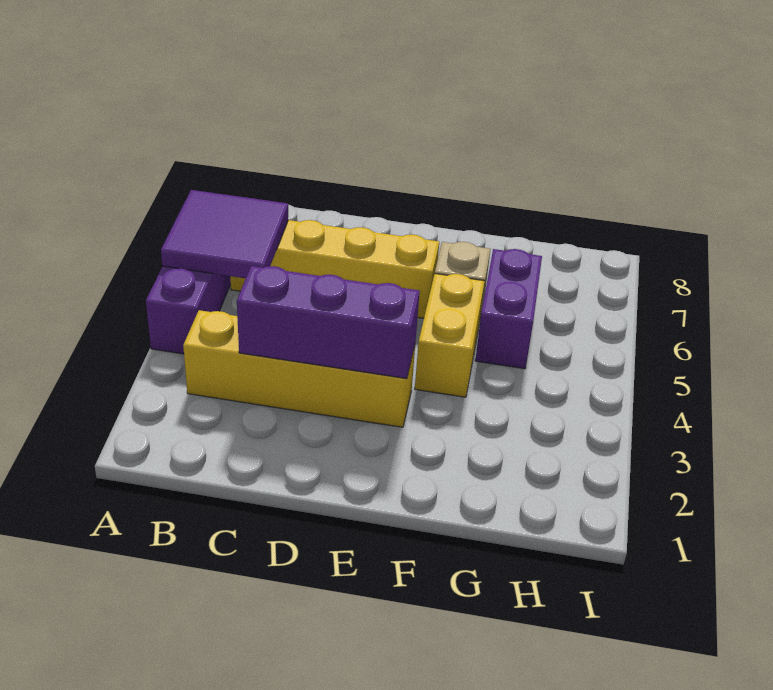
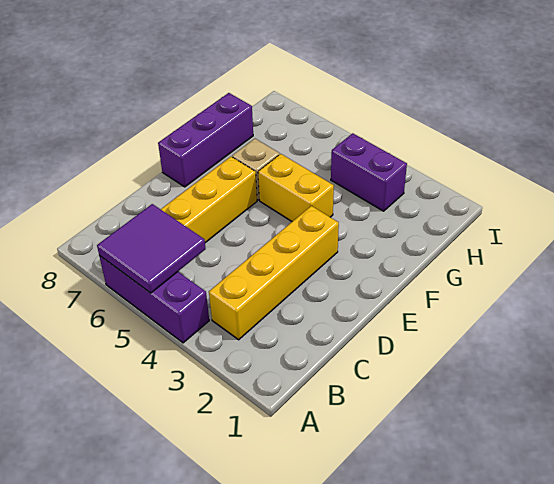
purple brick C3:E3 level 2 -> purple brick E8:G8 level 1
purple brick G5:G6 level 1 -> purple brick H3:H4 level 1

